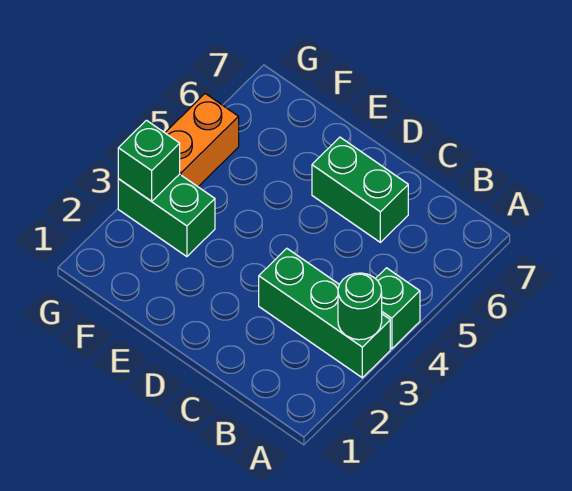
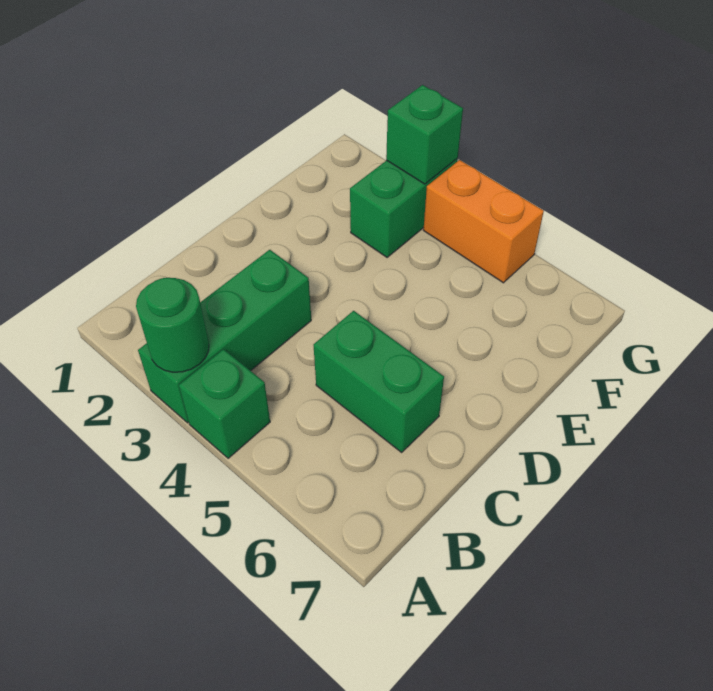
green brick C6:D6 level 1 -> green brick C5:C6 level 1

